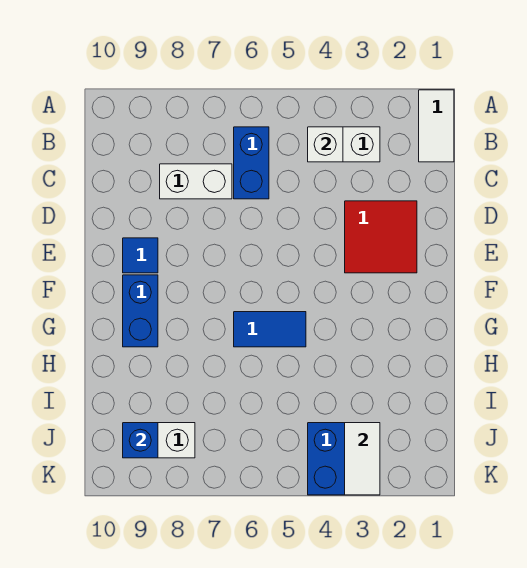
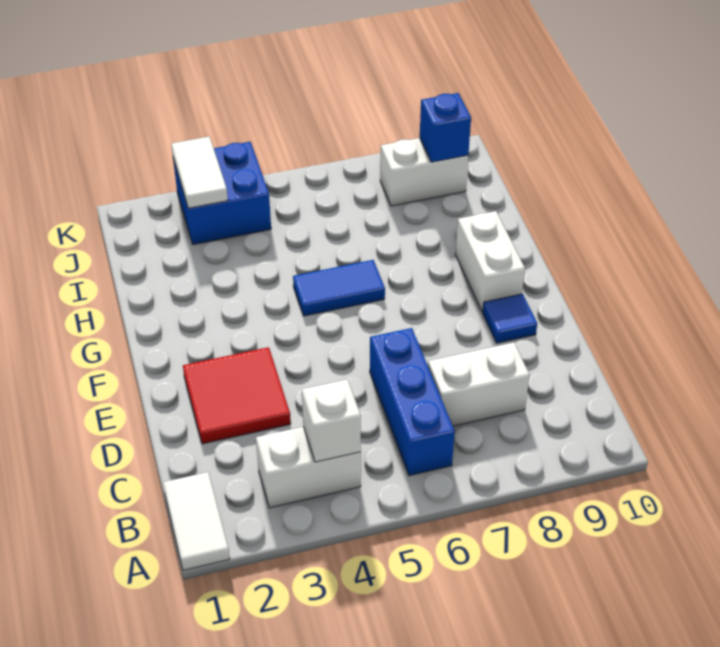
blue brick B6:C6 level 1 -> blue brick B6:D6 level 1
blue brick F9:G9 level 1 -> white brick F9:G9 level 1

